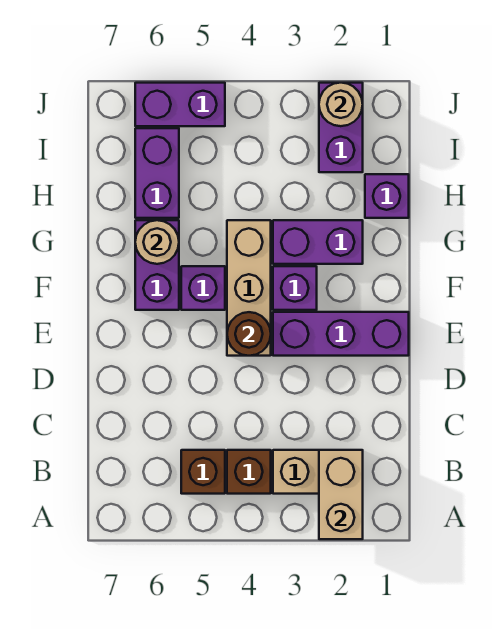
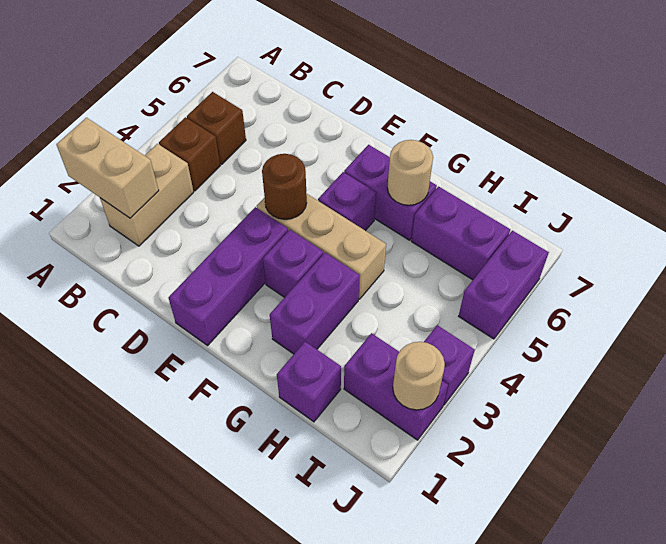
none -> purple brick J3 level 1

